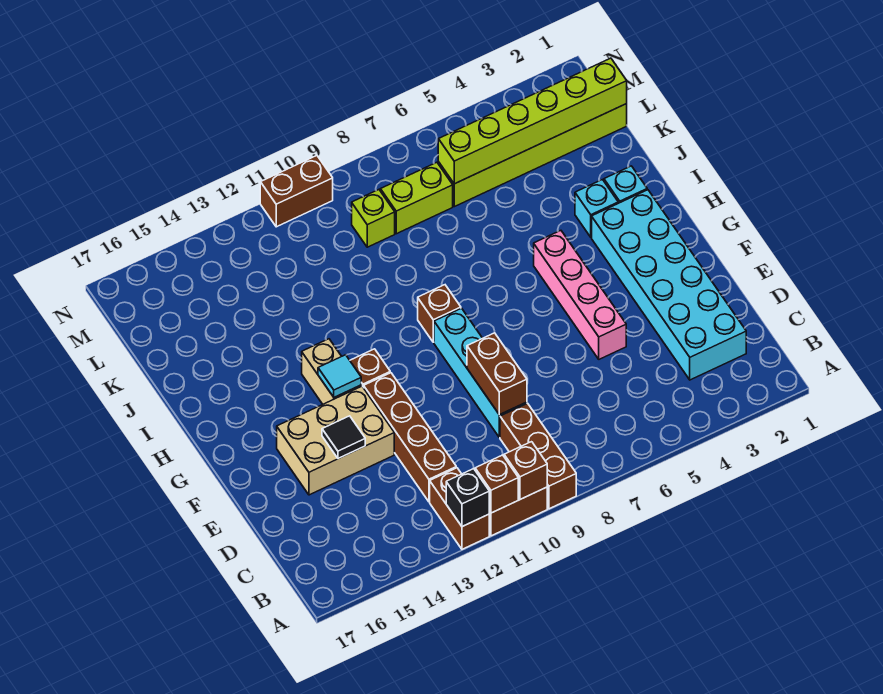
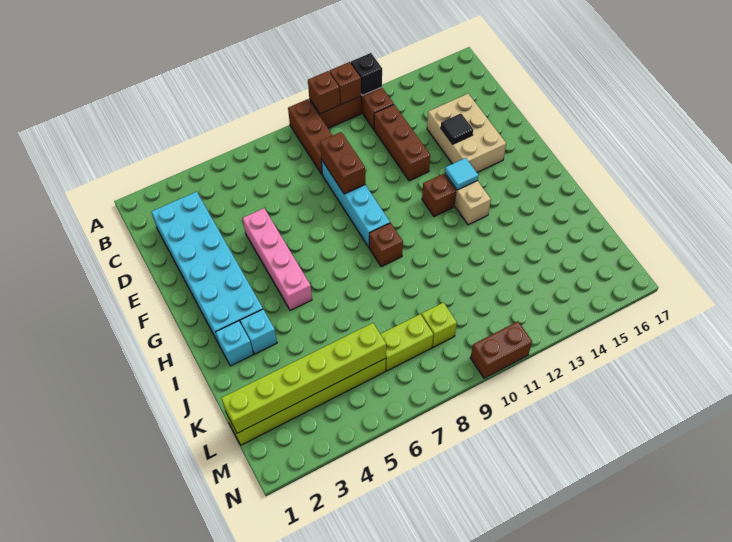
brown brick C12:F12 level 1 -> brown brick C12:E12 level 1
tan brick E13:F15 level 1 -> tan brick D14:F15 level 1

